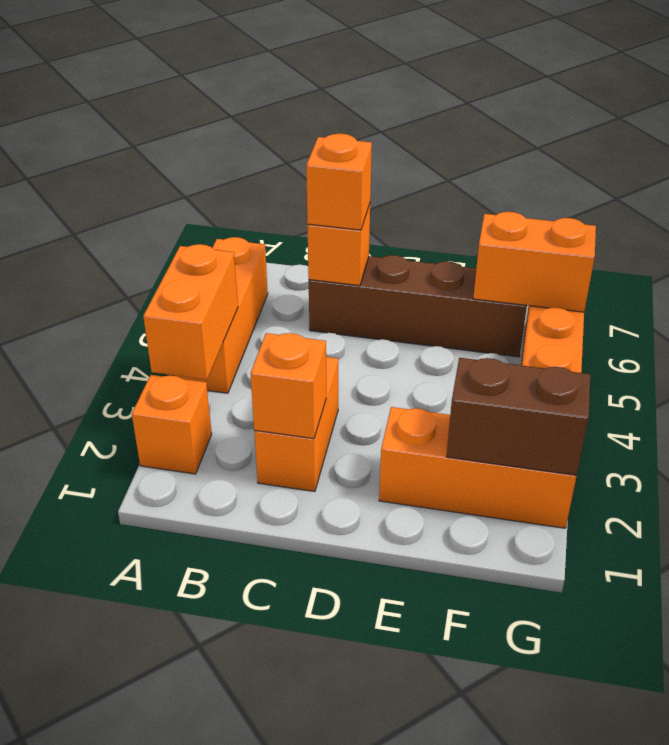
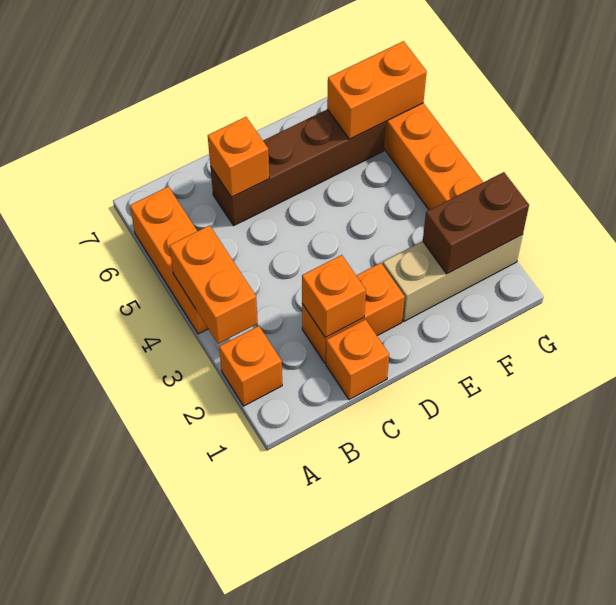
orange brick C2:C3 level 1 -> orange brick C2:D2 level 1
orange brick C6 level 3 -> orange brick C1 level 1
orange brick E2:G2 level 1 -> tan brick E2:G2 level 1

